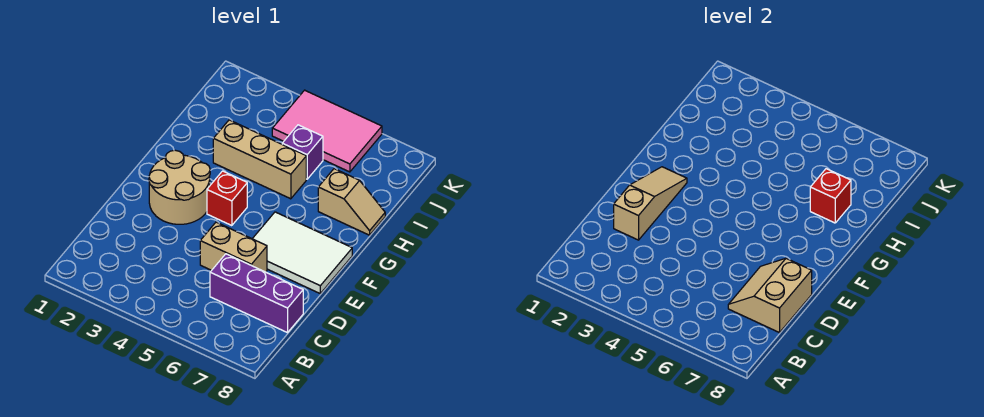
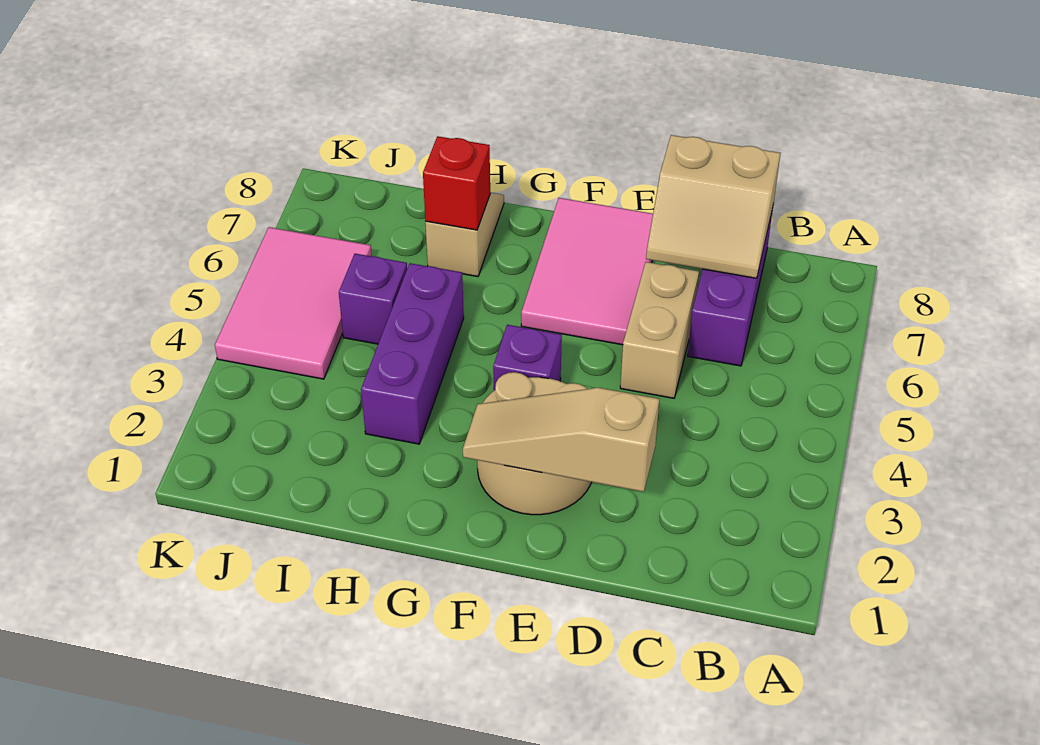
white tile E6:F8 level 1 -> pink tile E6:F8 level 1
red brick F4 level 1 -> purple brick F4 level 1
tan brick H3:H5 level 1 -> purple brick H3:H5 level 1

